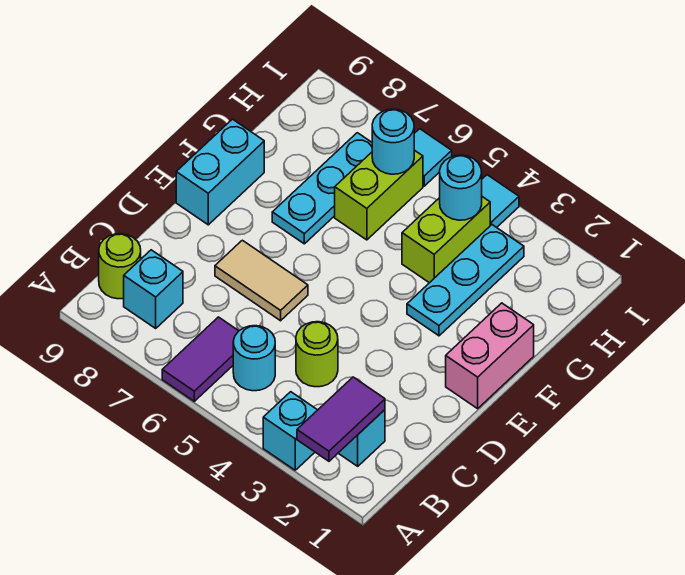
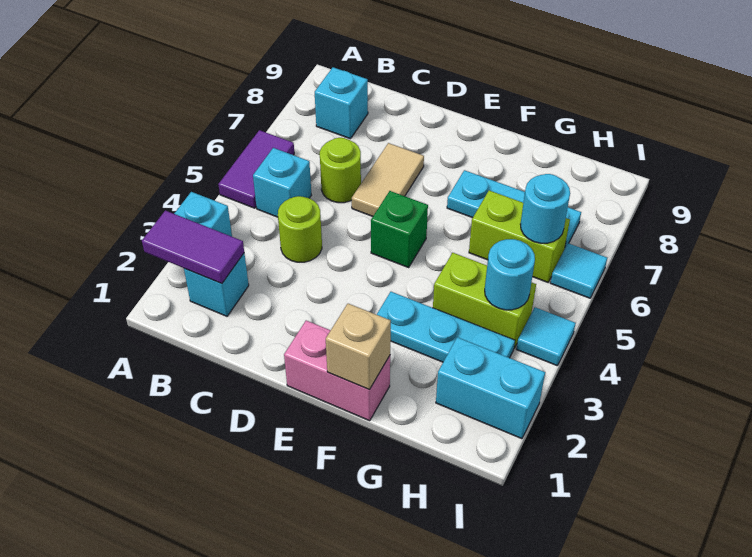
purple tile A6:B6 level 1 -> purple tile A5:A6 level 1
cyan round brick B5 level 1 -> cyan brick B5 level 1
lime round brick B9 level 1 -> lime round brick C6 level 1
none -> green brick E5 level 1
cyan brick E9:F9 level 1 -> cyan brick H2:I2 level 1
none -> tan brick F1 level 2

